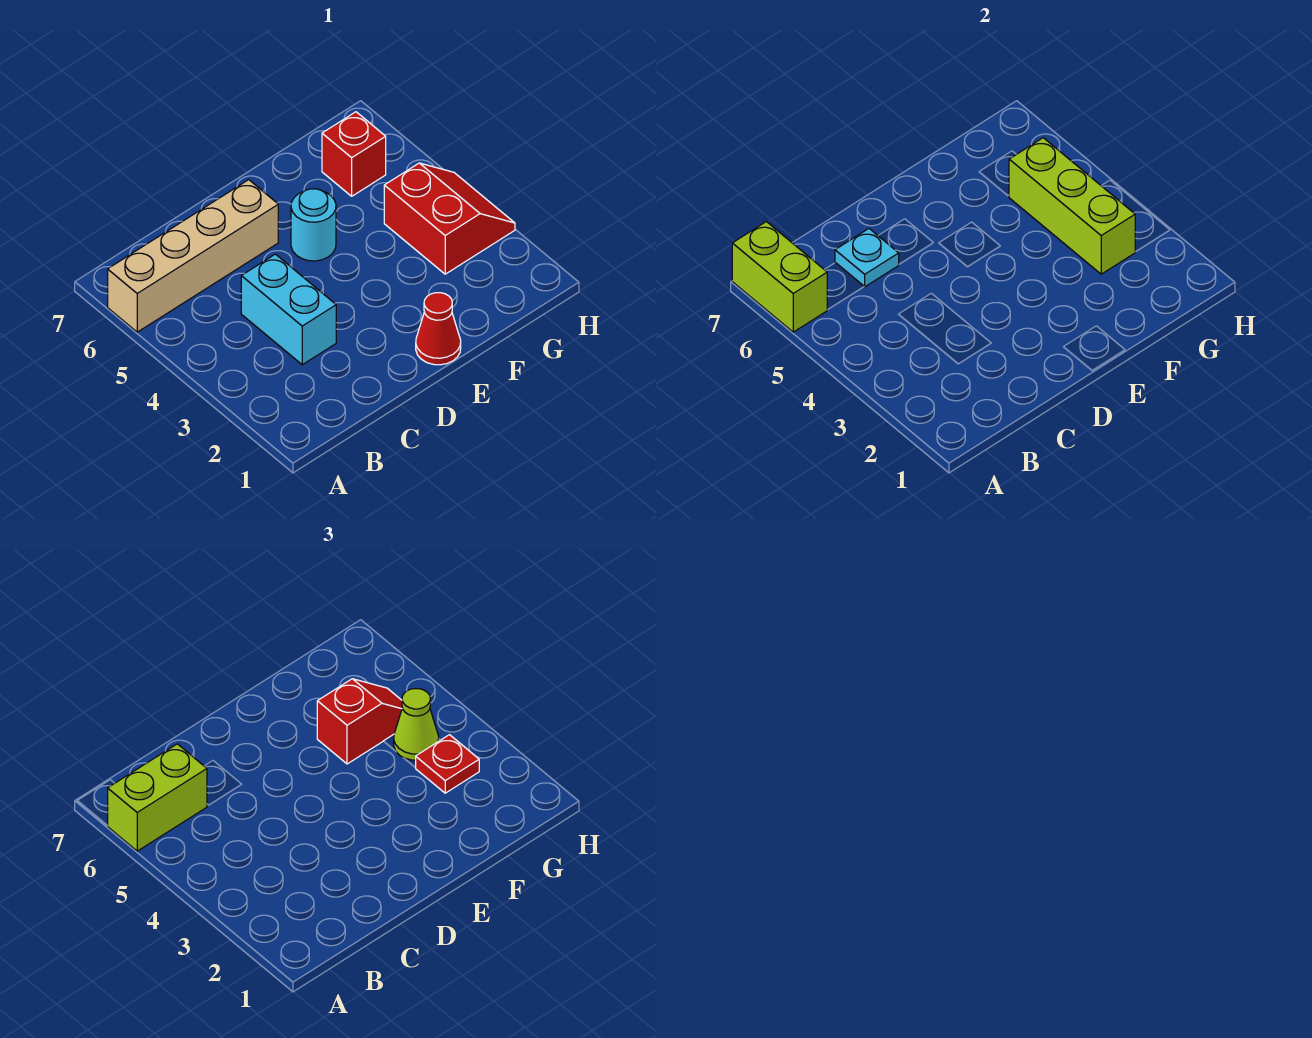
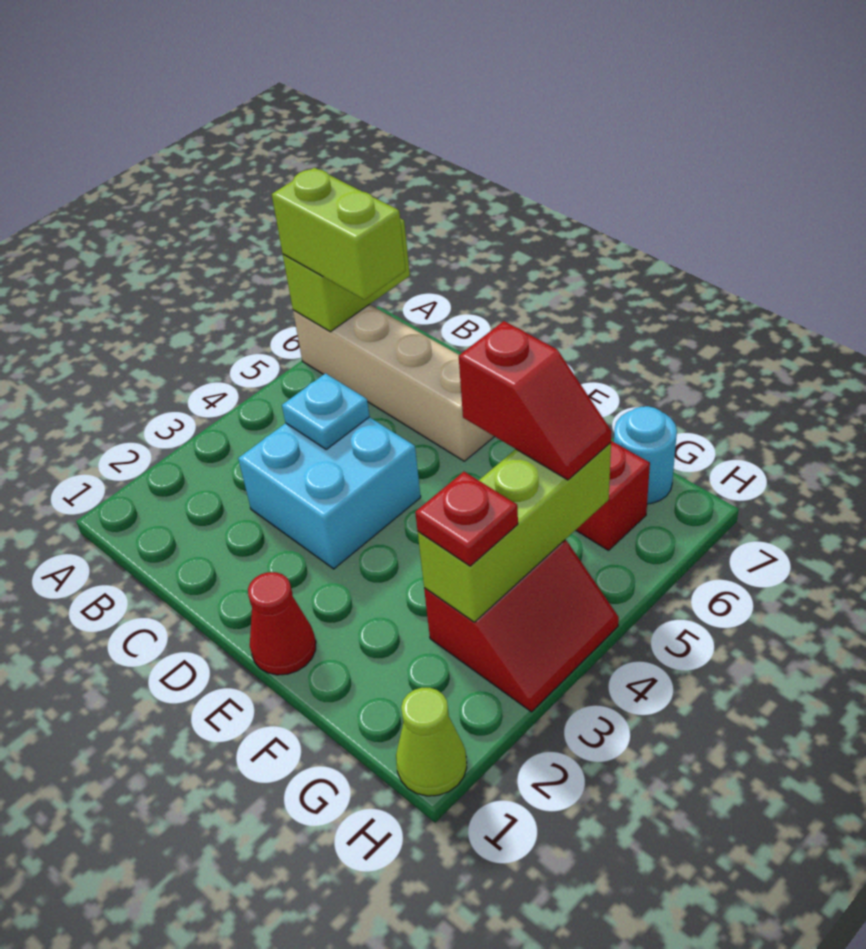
cyan brick C3:C4 level 1 -> cyan brick C3:D4 level 1
cyan plate C6 level 2 -> cyan plate C4 level 2
cyan round brick E5 level 1 -> cyan round brick G7 level 1
lime cone G4 level 3 -> lime cone H1 level 1

